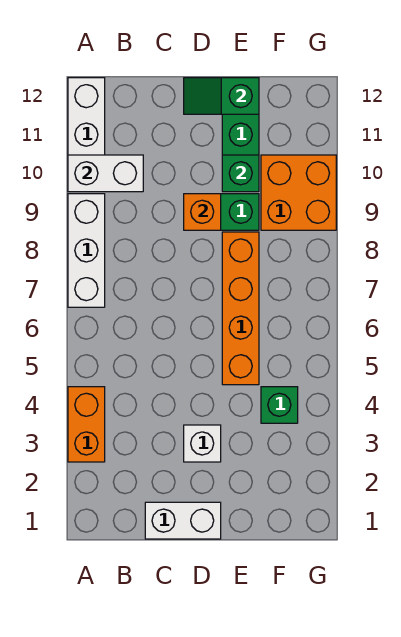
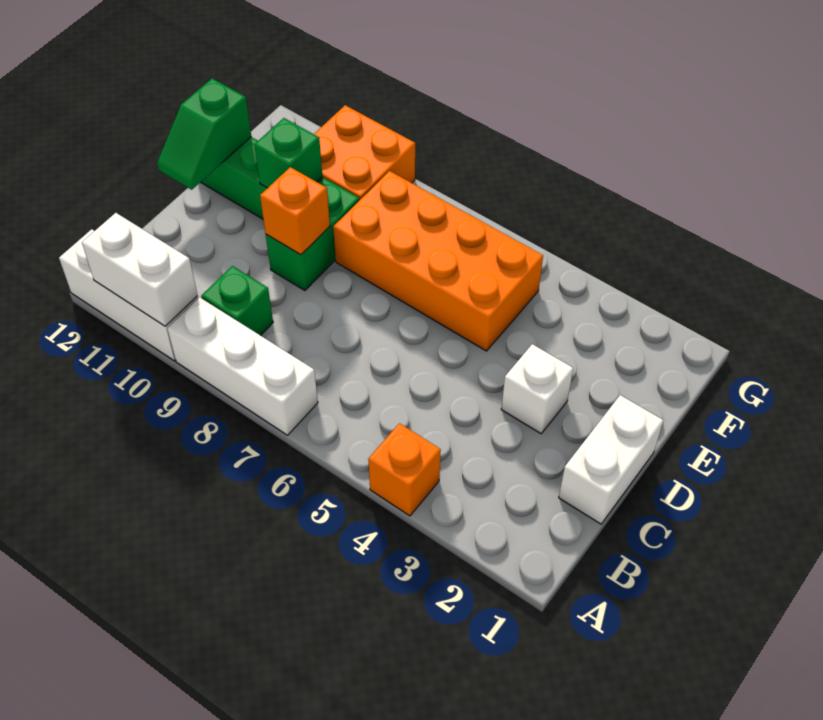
orange brick A3:A4 level 1 -> orange brick A4 level 1
white brick A10:B10 level 2 -> white brick A10:A11 level 2
orange brick E5:E8 level 1 -> orange brick E5:F8 level 1
green brick F4 level 1 -> green brick B9 level 1

